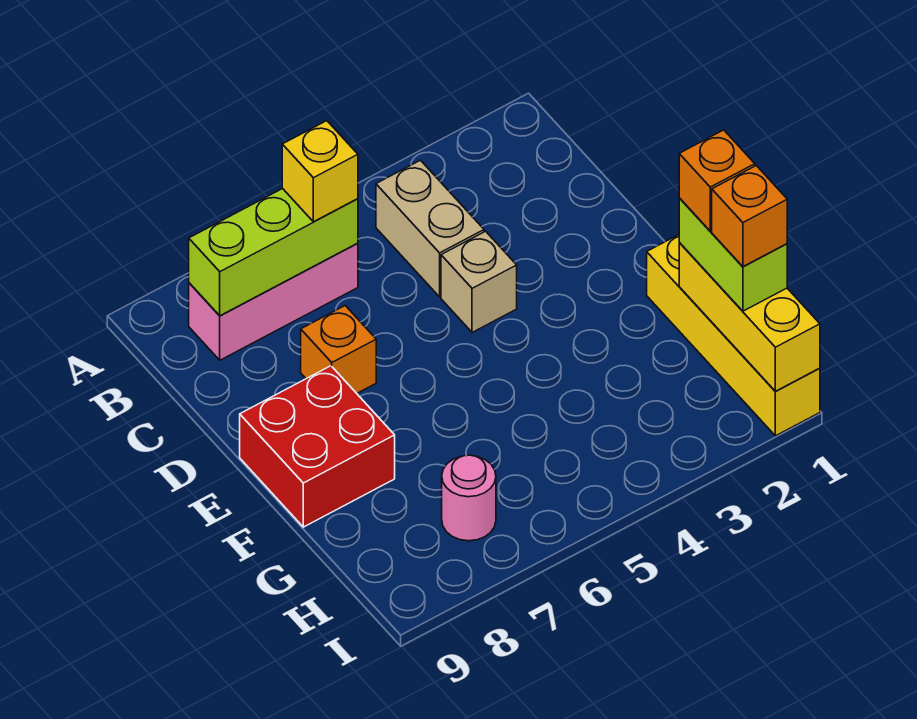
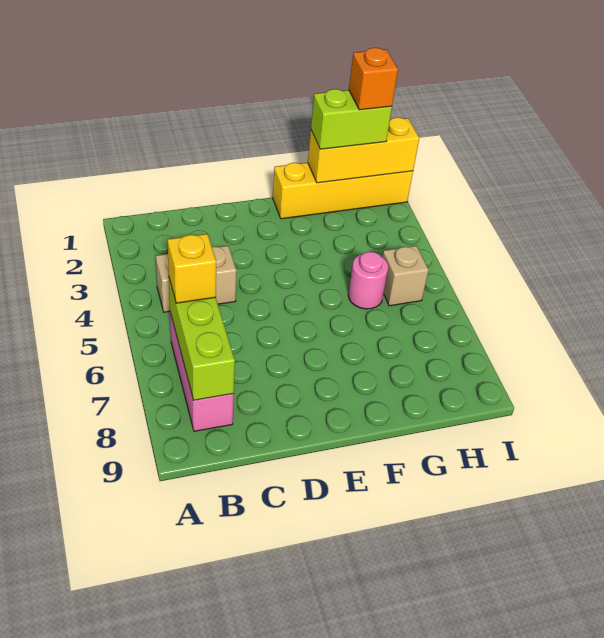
tan brick D4 level 1 -> tan brick H5 level 1
orange brick D7 level 1 -> none
red brick E8:F9 level 1 -> none
orange brick G1 level 4 -> none
pink round brick H7 level 1 -> pink round brick G5 level 1

